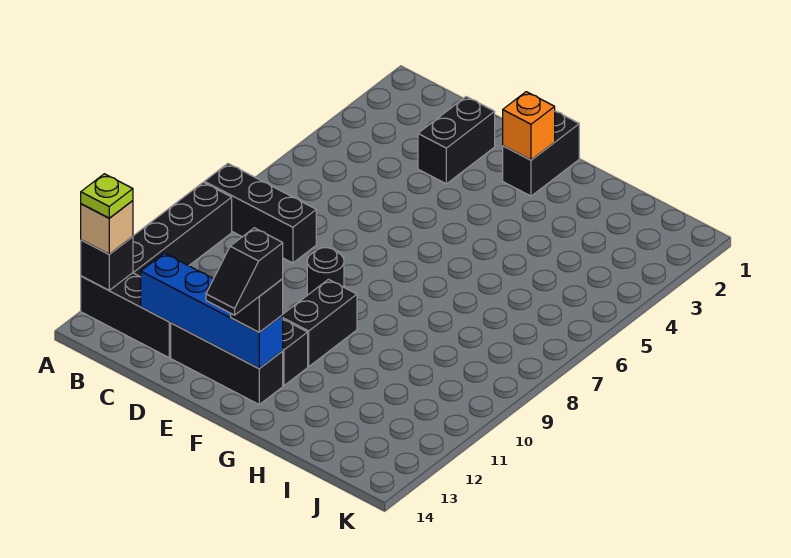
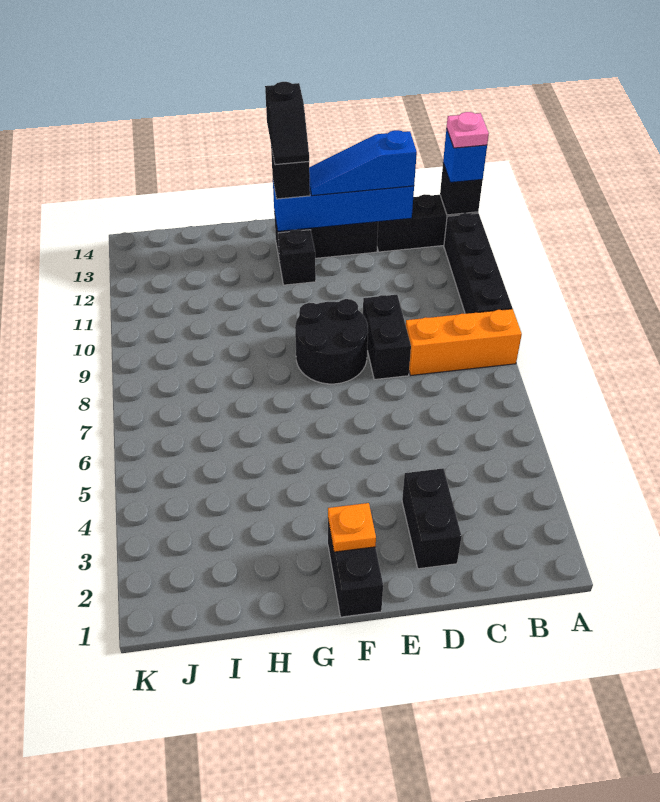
black brick A8:C8 level 1 -> orange brick A8:C8 level 1
tan brick A13 level 3 -> blue brick A13 level 3
lime plate A13 level 4 -> pink plate A13 level 4
none -> blue slope C13:E13 level 3 top C
black round brick E9 level 1 -> black round brick E8:F9 level 1
orange brick F2 level 2 -> orange plate F2 level 2
black brick F10:F11 level 1 -> black brick D8:D9 level 1
black slope F13:F14 level 4 top 13 -> black slope F13:F14 level 4 top 14

